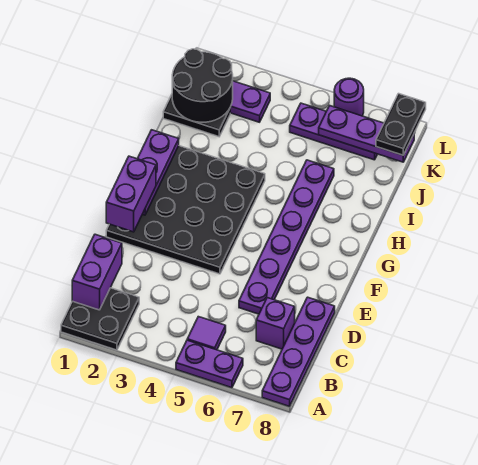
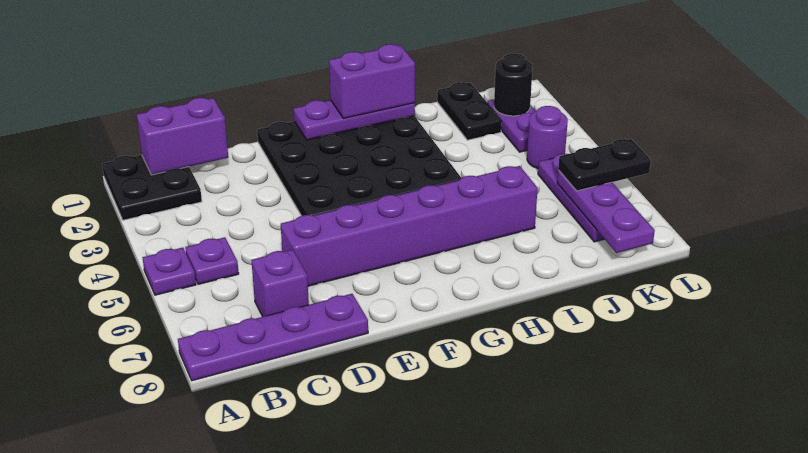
purple plate A5:A6 level 1 -> purple plate A5 level 1
purple tile B5 level 1 -> purple plate B5 level 1
purple plate D6:I6 level 1 -> purple brick D6:I6 level 1
purple brick E1:F1 level 3 -> purple brick G1:H1 level 3
black round brick J1:K2 level 2 -> black round brick K2 level 2
black plate K8:L8 level 3 -> black plate K6:L6 level 3
purple round brick L6 level 1 -> purple round brick K4 level 1

